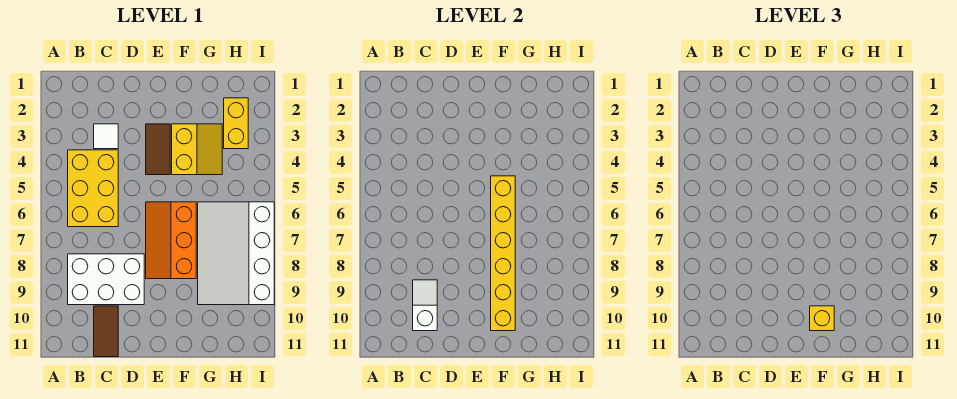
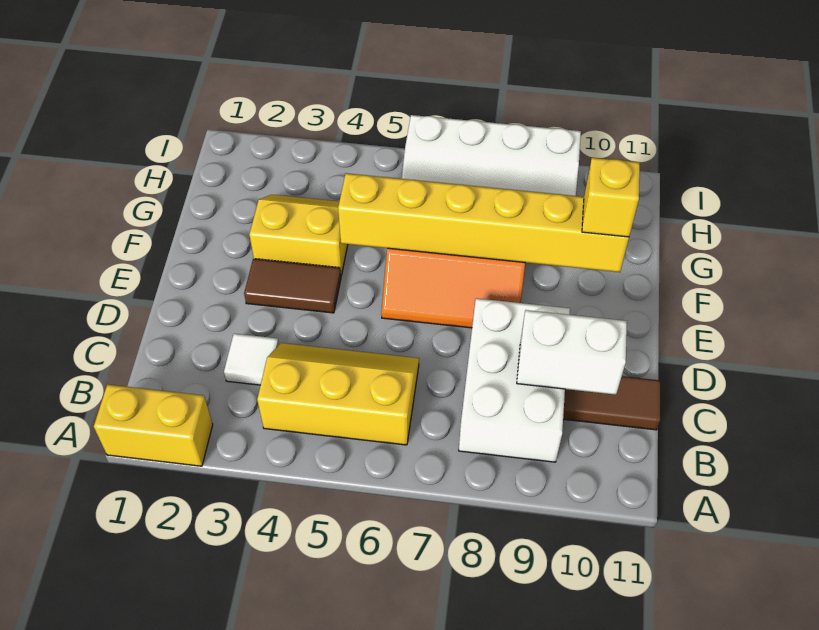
yellow brick B4:C6 level 1 -> yellow slope B4:C6 level 1 top B
white slope C9:C10 level 2 top 10 -> white brick C9:C10 level 2
yellow brick H2:H3 level 1 -> yellow brick A1:A2 level 1

